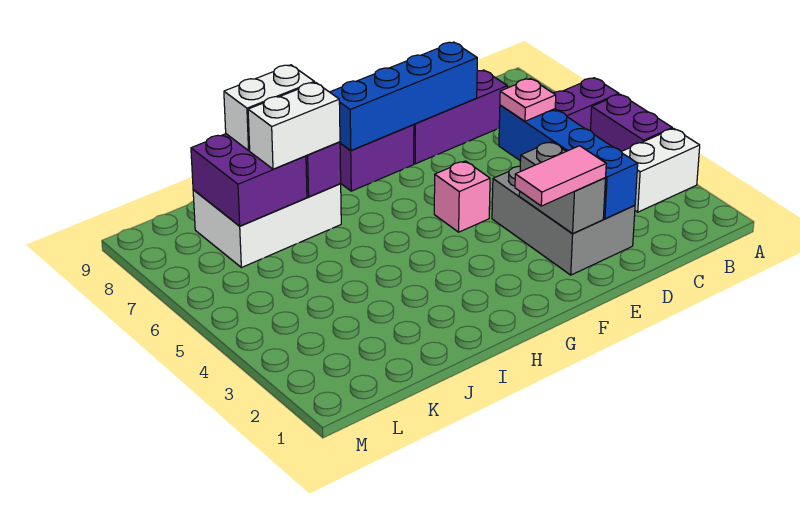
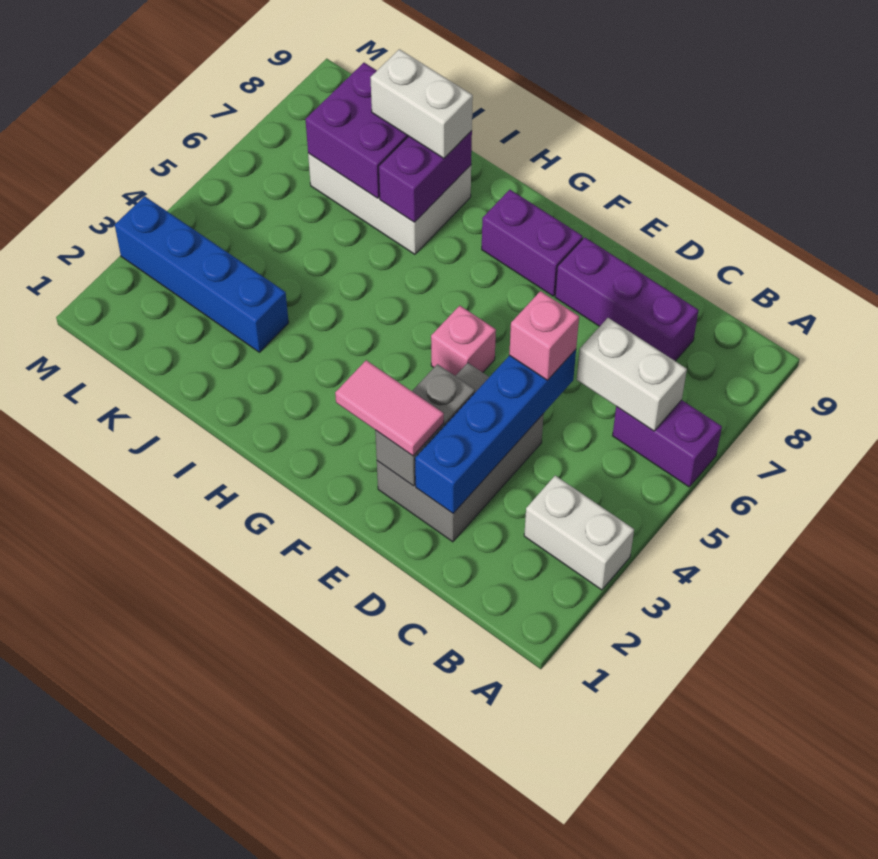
purple brick A4:A5 level 1 -> none
pink plate D5 level 3 -> pink brick D5 level 3
blue brick D8:G8 level 2 -> blue brick J3:M3 level 1
white brick I7:J7 level 3 -> white brick B6:C6 level 2

